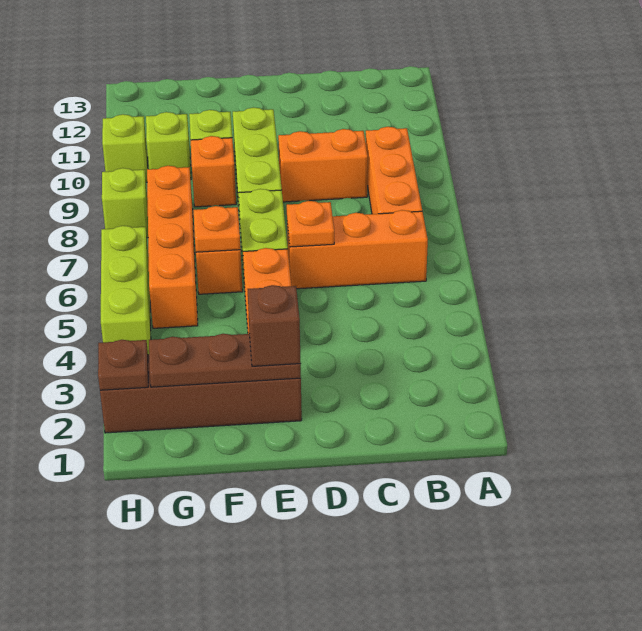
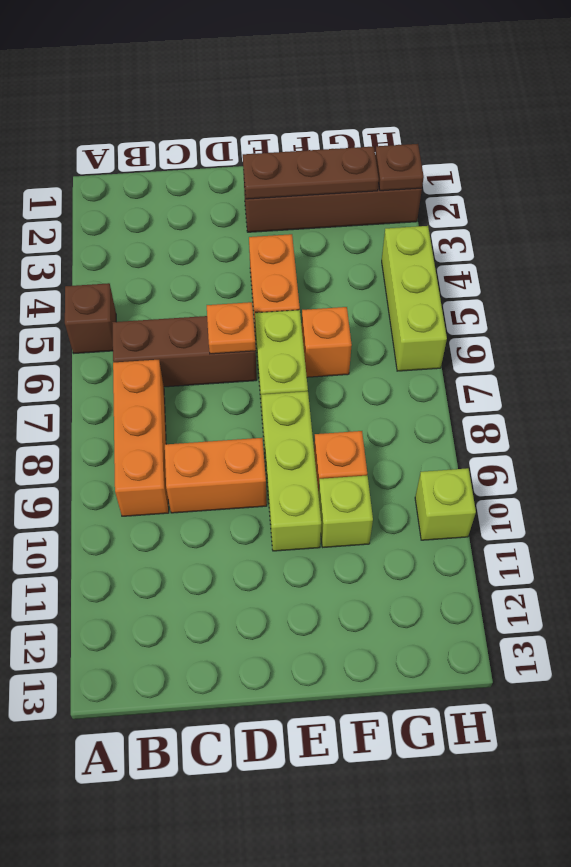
orange brick B6:D6 level 1 -> brown brick B6:D6 level 1
brown brick E2 level 3 -> brown brick A5 level 1
orange plate F6 level 2 -> none
orange brick G5:G8 level 1 -> none
lime brick G10 level 1 -> none
lime brick H8 level 1 -> none

